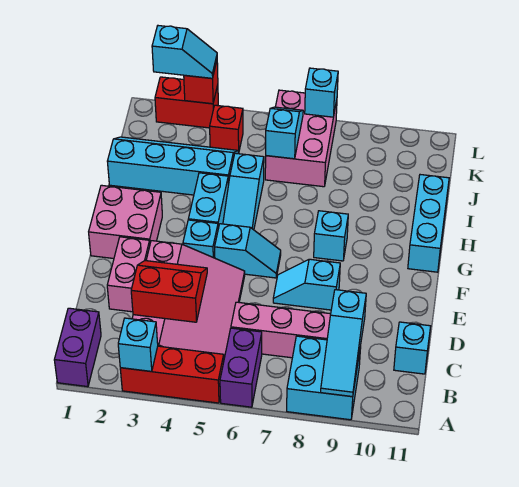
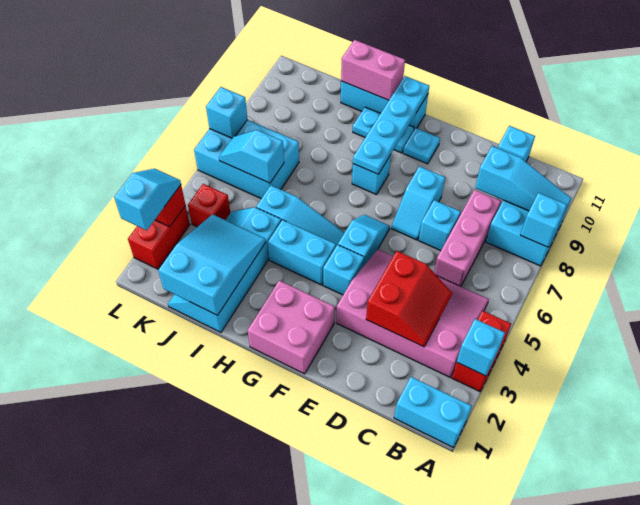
purple brick A1:B1 level 1 -> cyan brick A1:B1 level 1
red brick A3:A5 level 1 -> red brick A3:A4 level 1
purple brick A6:B6 level 1 -> none
none -> cyan brick A8 level 2
red slope C3:D4 level 2 top C -> red slope C3:D4 level 2 top D
pink brick D2:E2 level 1 -> pink brick H11:I11 level 2
none -> cyan brick D7 level 1
none -> cyan plate F10 level 1
none -> cyan plate G8:G11 level 2
none -> cyan plate G10:H10 level 1
none -> cyan slope I1:J3 level 2 top 1
pink brick J6:L7 level 1 -> cyan brick J6:L7 level 1

